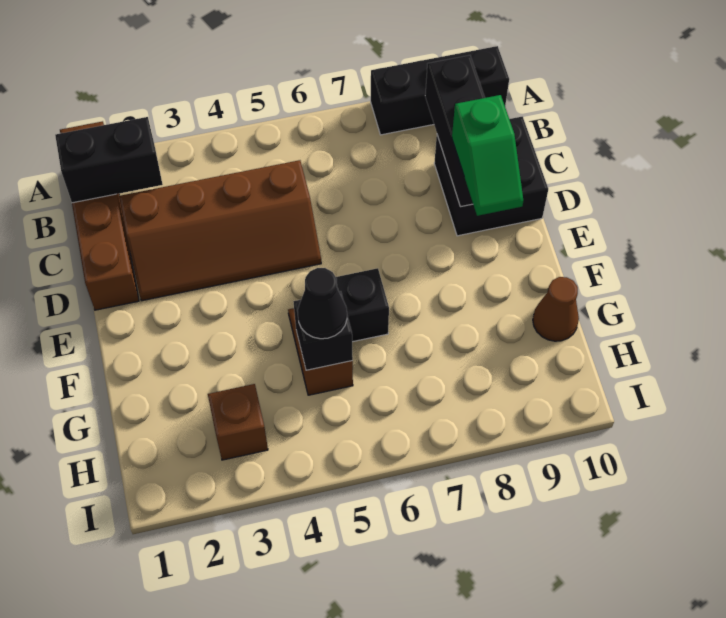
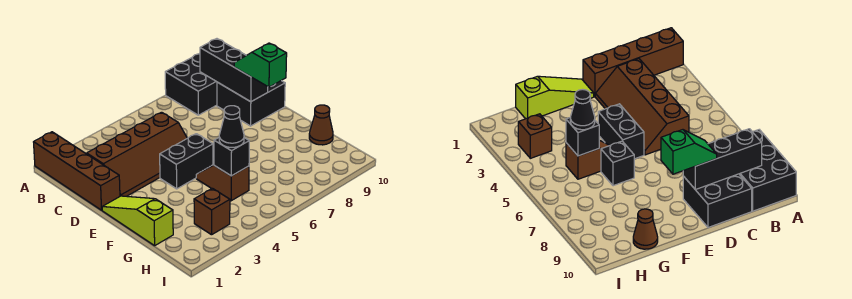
black brick A8:A10 level 1 -> black brick A8:B10 level 1
black brick B1:B2 level 2 -> black brick E4:E5 level 1
green slope D9:E9 level 3 top D -> green slope D9:E9 level 3 top E
none -> lime slope E1:G1 level 1 top G

